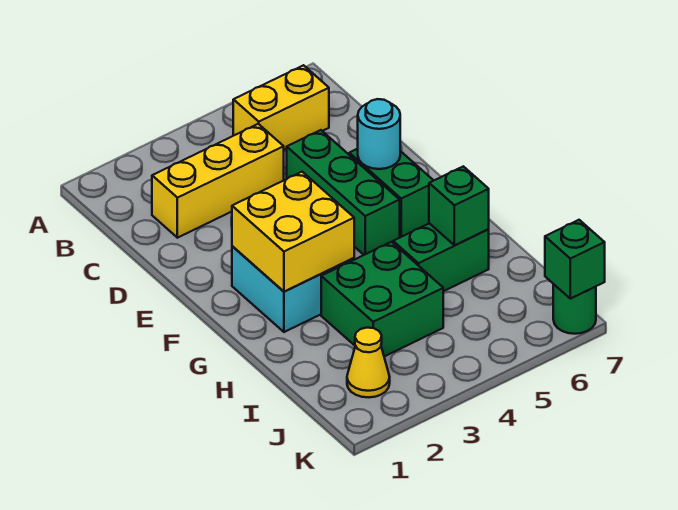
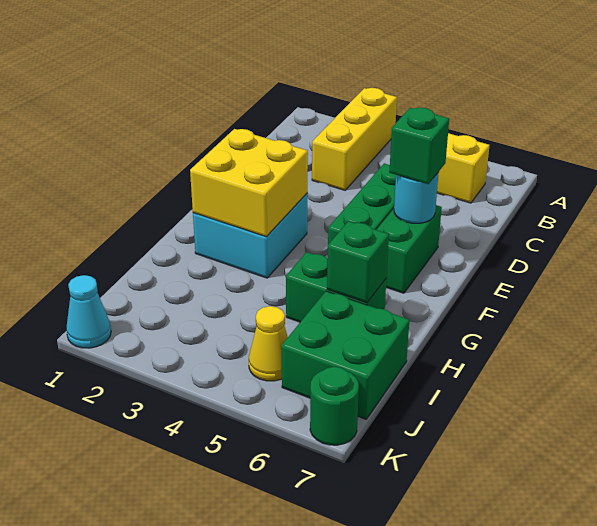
yellow brick C2:C4 level 1 -> yellow brick A3:C3 level 1
green brick H3:I4 level 1 -> green brick I6:J7 level 1
yellow cone J2 level 1 -> yellow cone J5 level 1
none -> cyan cone K1 level 1
green brick K7 level 2 -> green brick E6 level 3

